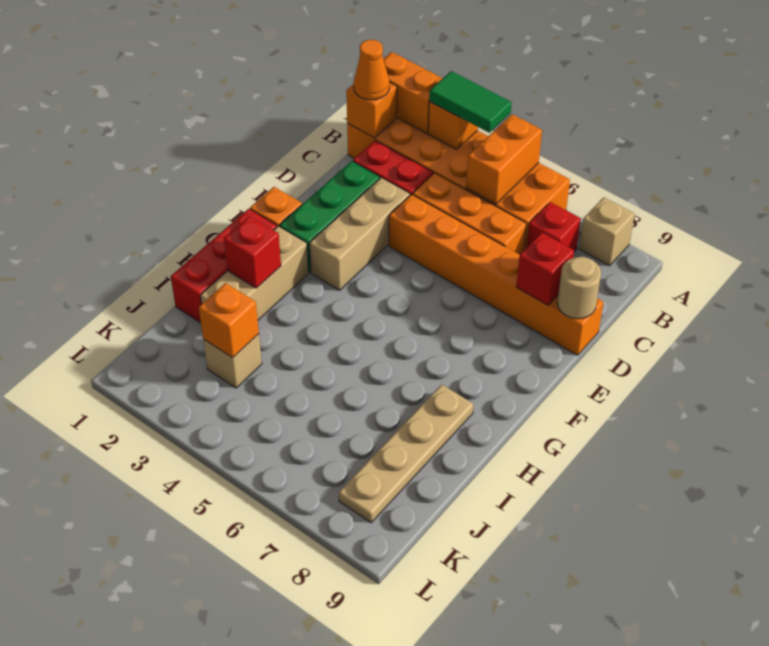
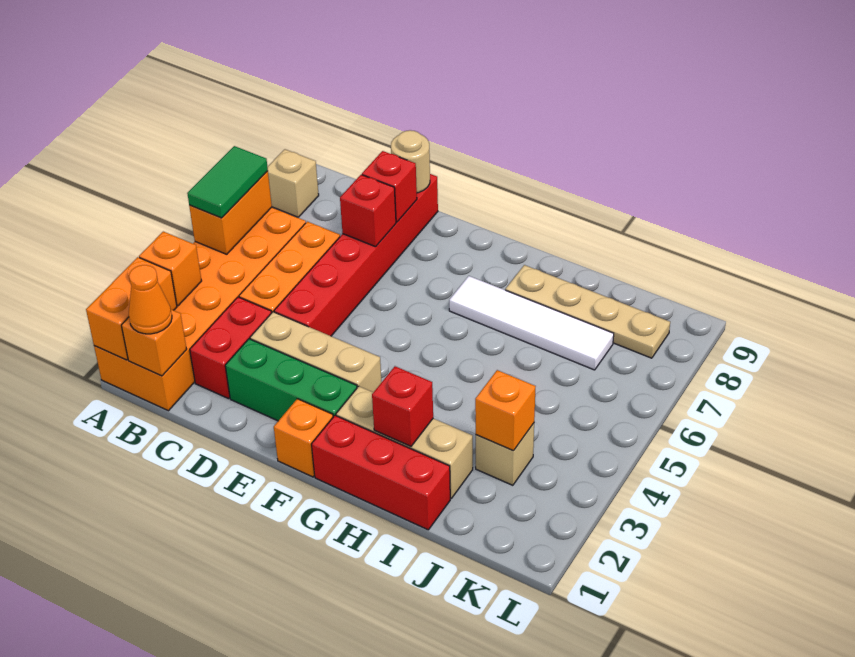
green tile A3:A4 level 3 -> green tile A5:A6 level 3
orange brick A5:B5 level 2 -> orange brick A5:A6 level 2
red brick B7 level 1 -> red brick D7 level 2
orange brick D4:D9 level 1 -> red brick D4:D9 level 1
none -> white tile G7:J7 level 1

